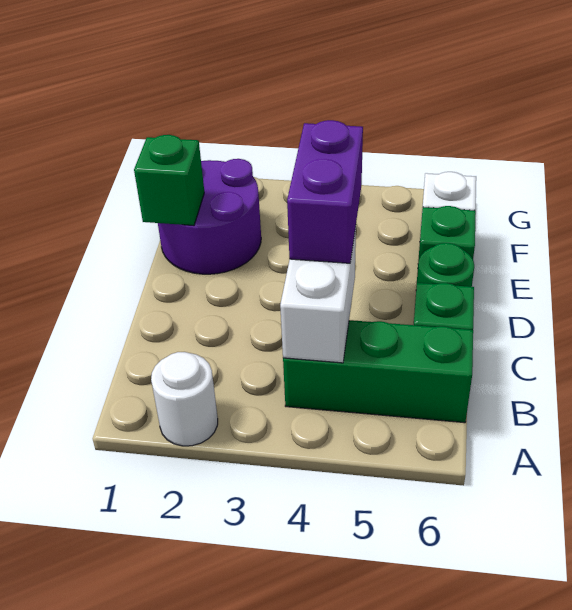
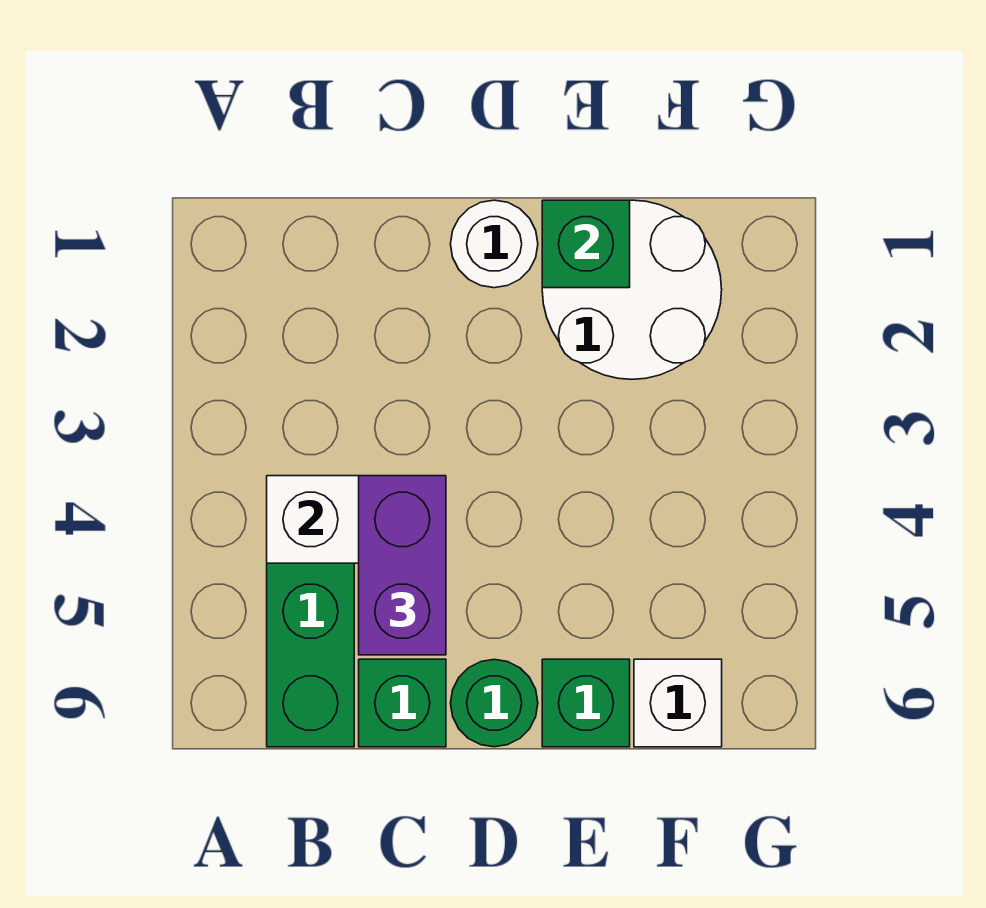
white round brick A2 level 1 -> white round brick D1 level 1
purple brick C4:D4 level 3 -> purple brick C4:C5 level 3
purple round brick E1:F2 level 1 -> white round brick E1:F2 level 1

